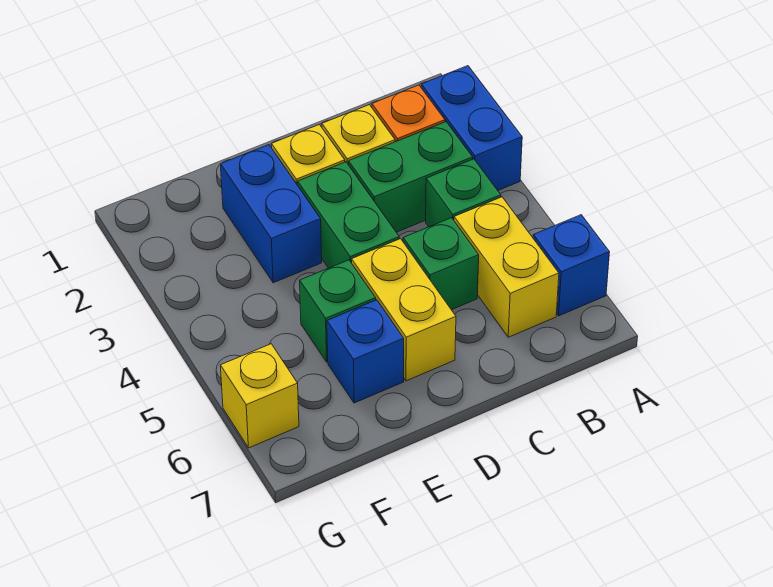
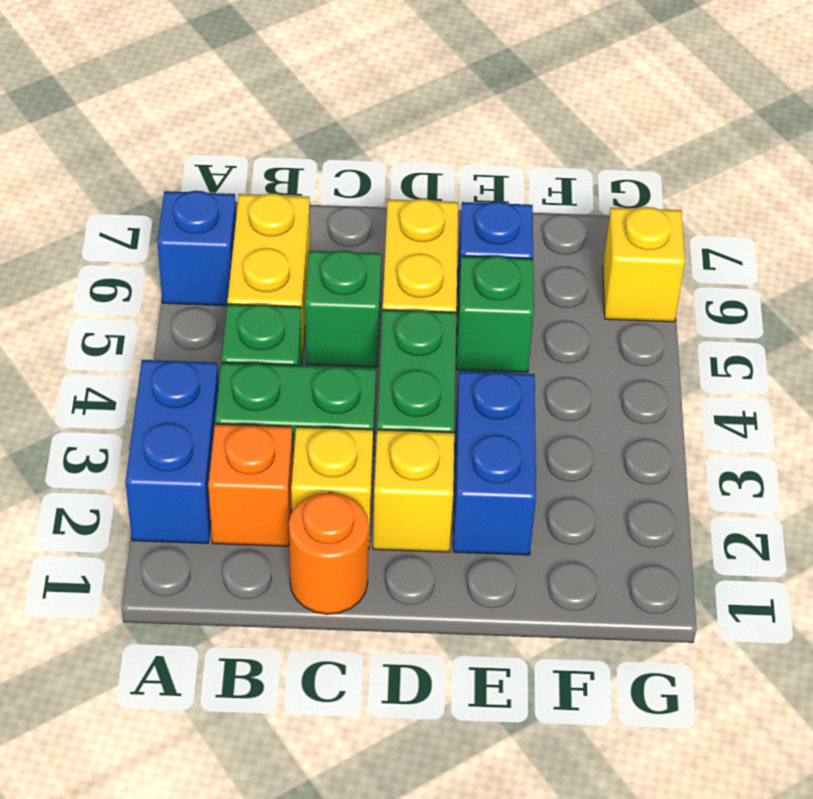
none -> orange round brick C1 level 1

